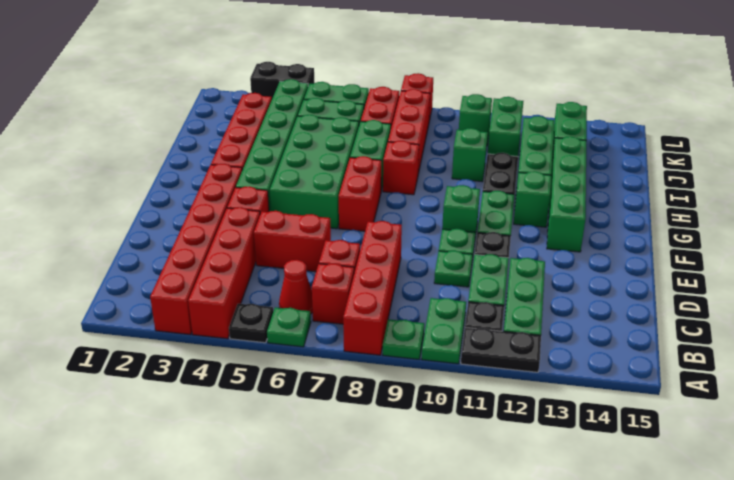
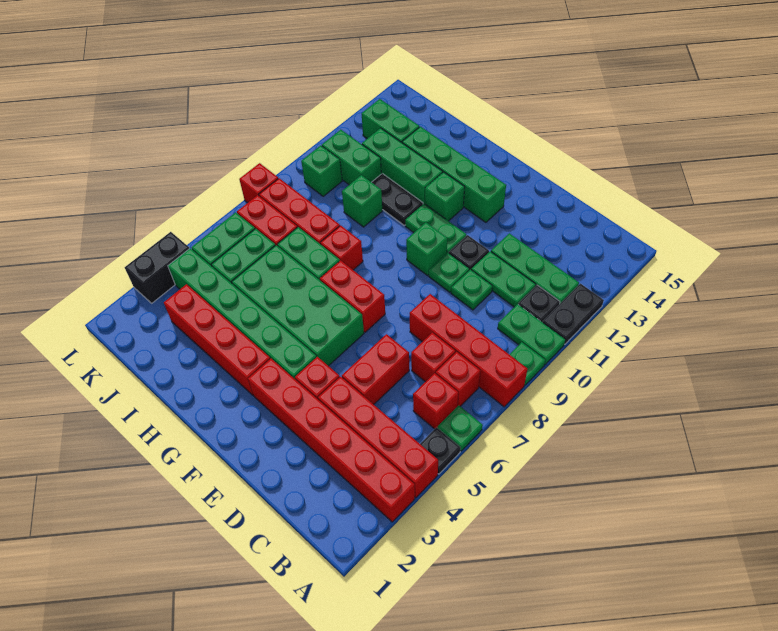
red cone B6 level 1 -> red brick B6 level 1

